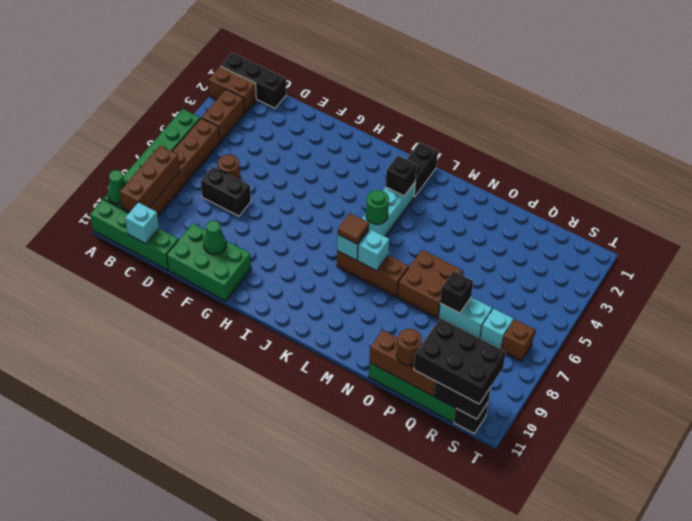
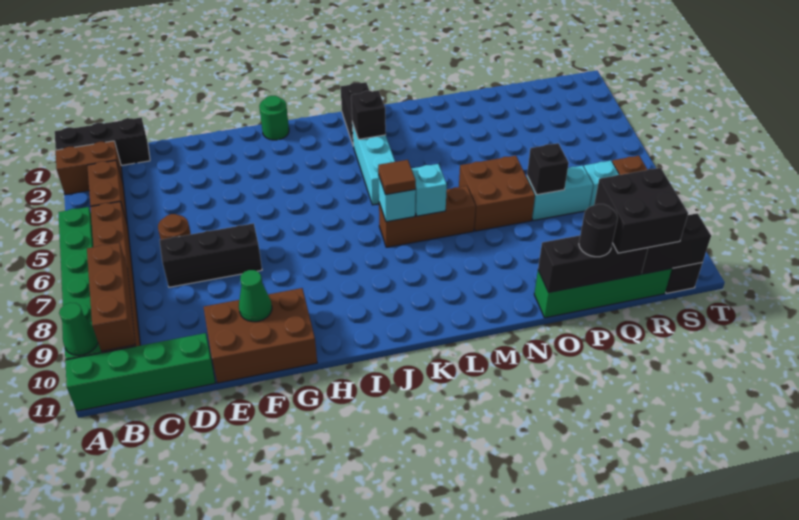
cyan brick C11 level 2 -> none
black brick D7:E7 level 1 -> black brick D7:F7 level 1
green brick E10:G11 level 1 -> brown brick E10:G11 level 1
green round brick K5 level 2 -> green round brick H1 level 1
brown brick O11:Q11 level 2 -> black brick O11:Q11 level 2
brown round brick P11 level 3 -> black round brick P11 level 3
black brick Q10:S11 level 3 -> black brick Q10:R11 level 3

